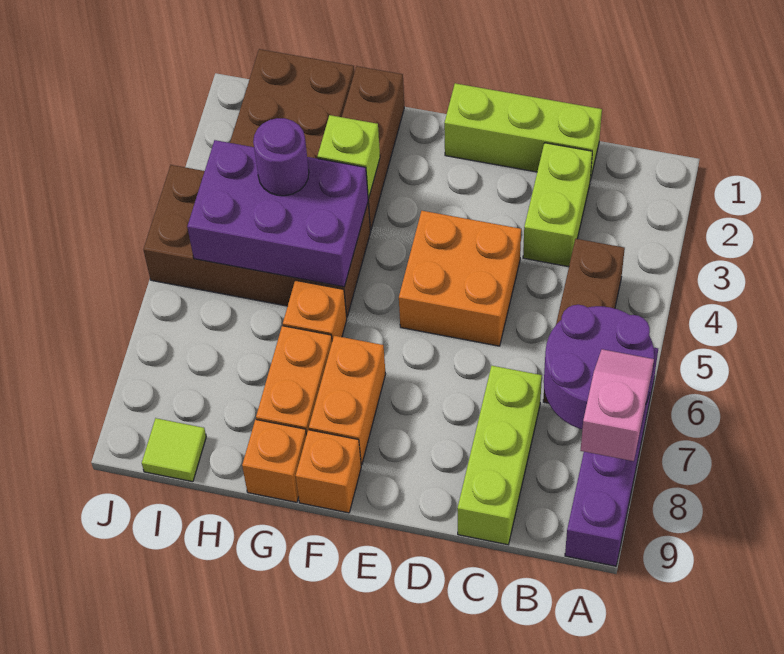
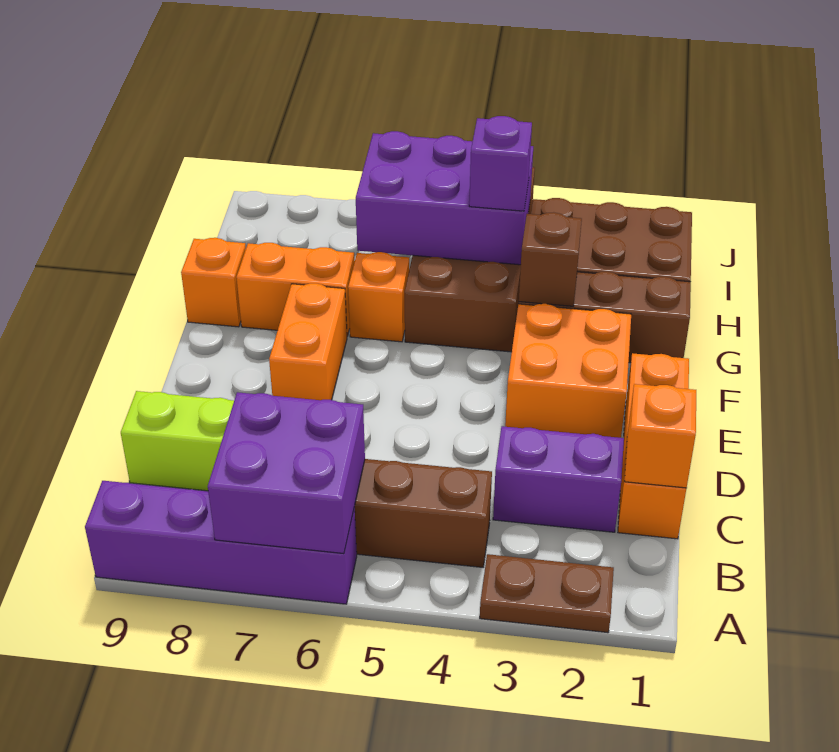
none -> brown plate A2:A3 level 1
purple round brick A6:B7 level 2 -> purple brick A6:B7 level 2
pink slope A7:A8 level 3 top 8 -> none
lime brick C1:E1 level 1 -> orange brick C1:E1 level 1
lime brick C2:C3 level 1 -> purple brick C2:C3 level 1
orange brick D4:E5 level 1 -> orange brick E2:F3 level 1
orange brick F7:F8 level 1 -> orange brick E7:F7 level 1
orange brick F9 level 1 -> orange brick C1 level 2
lime brick G3 level 2 -> brown brick G3 level 2
purple brick G4:I5 level 2 -> purple brick H4:I6 level 2
purple round brick H4 level 3 -> purple brick H4 level 3
lime tile I9 level 1 -> none

